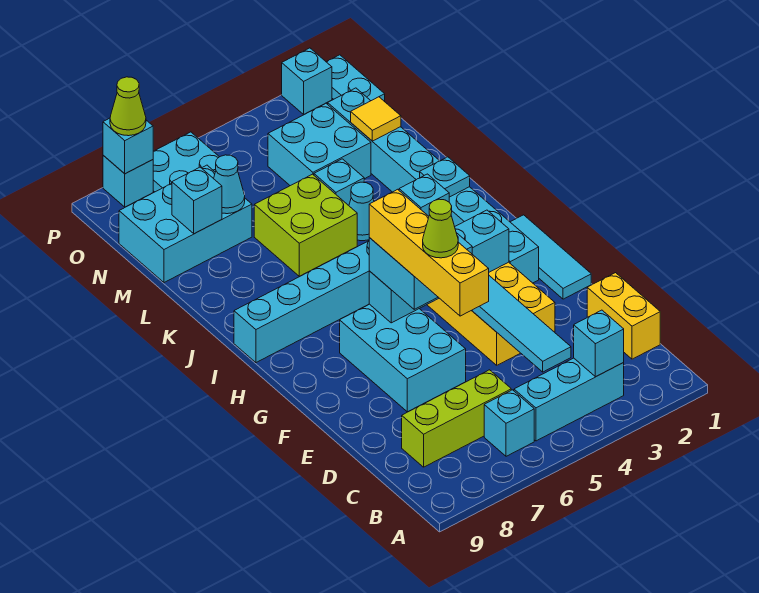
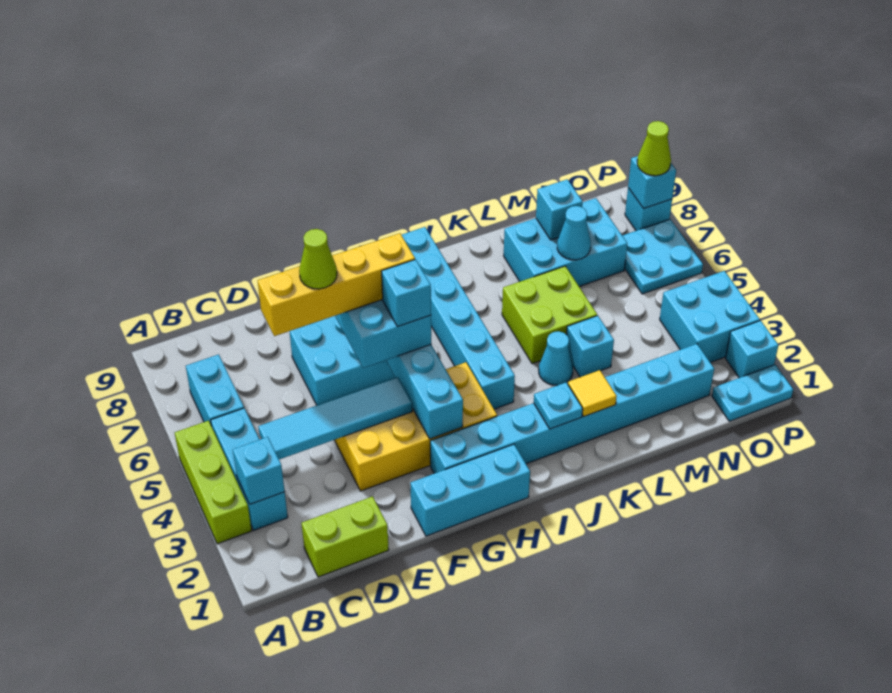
cyan brick B6 level 1 -> cyan brick B6:B7 level 1
yellow brick C1:D1 level 1 -> lime brick C1:D1 level 1
lime brick C6:C8 level 1 -> lime brick A3:A5 level 1
cyan tile F1:H1 level 1 -> cyan brick F1:H1 level 1
yellow tile M2 level 2 -> yellow tile K2 level 2
cyan brick M3:N4 level 1 -> cyan brick O3:P4 level 1
cyan brick M7:N9 level 1 -> cyan brick L7:N8 level 1

